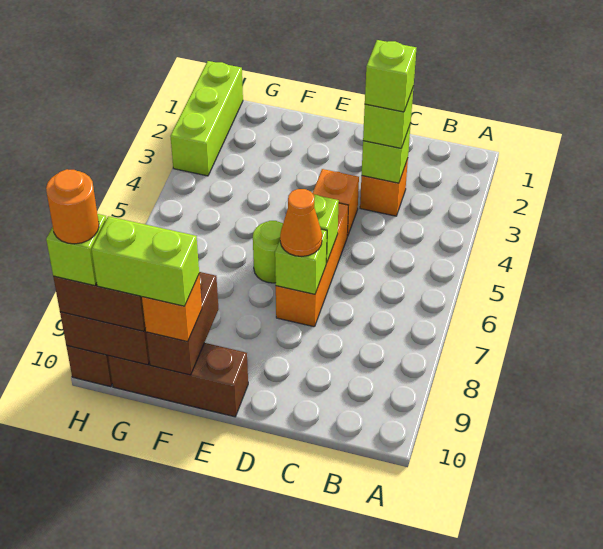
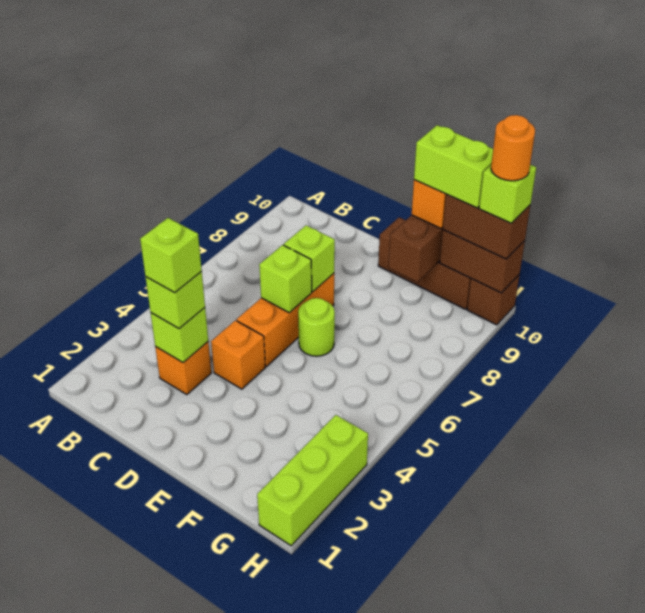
orange cone D7 level 3 -> none

